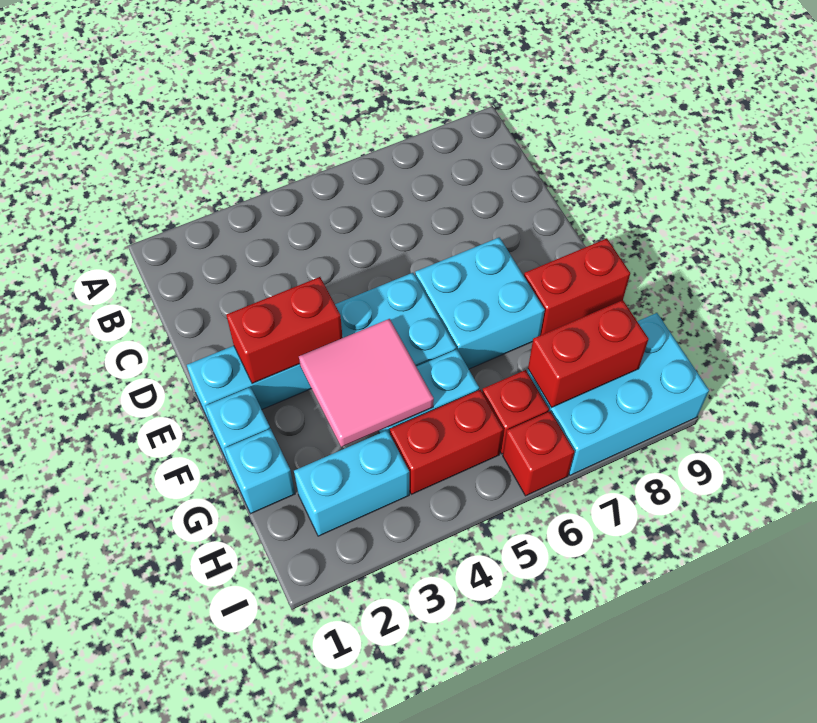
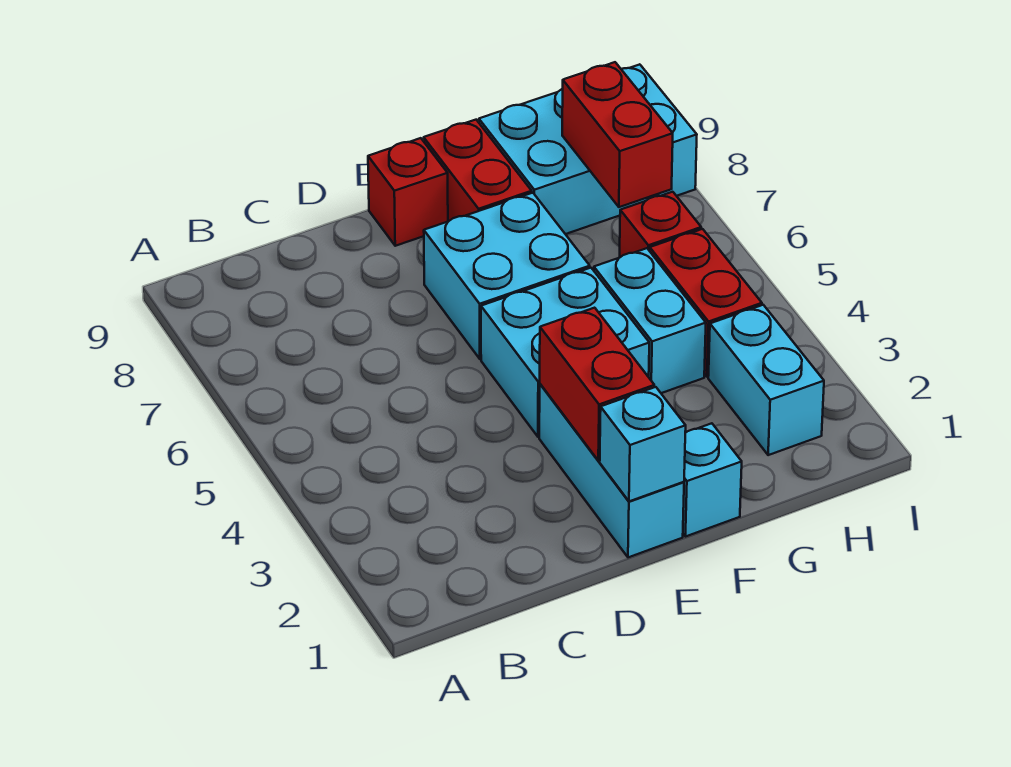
pink tile F3:G4 level 2 -> none
cyan brick G1 level 1 -> cyan brick E1 level 2
cyan brick H7:I9 level 1 -> cyan brick G8:I9 level 1
red brick I6 level 1 -> red brick E9 level 1

